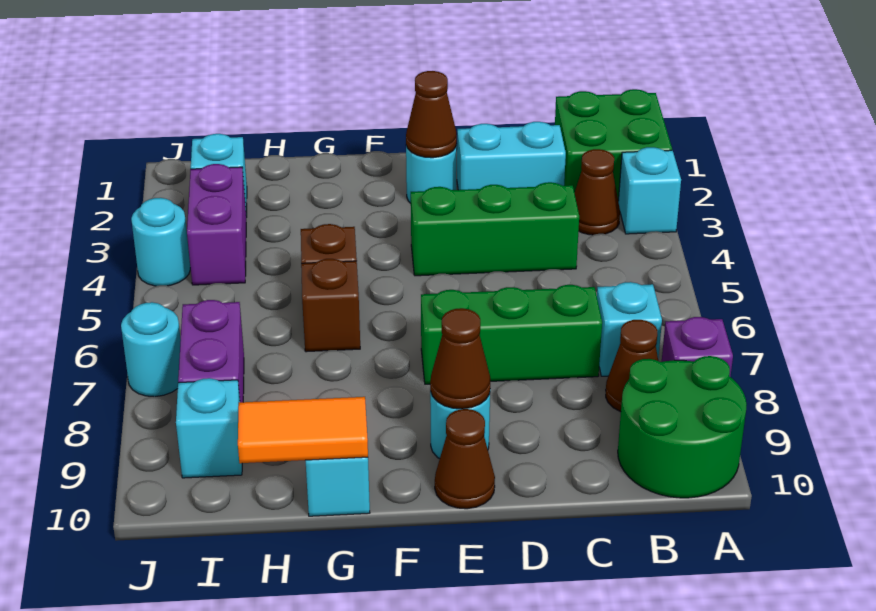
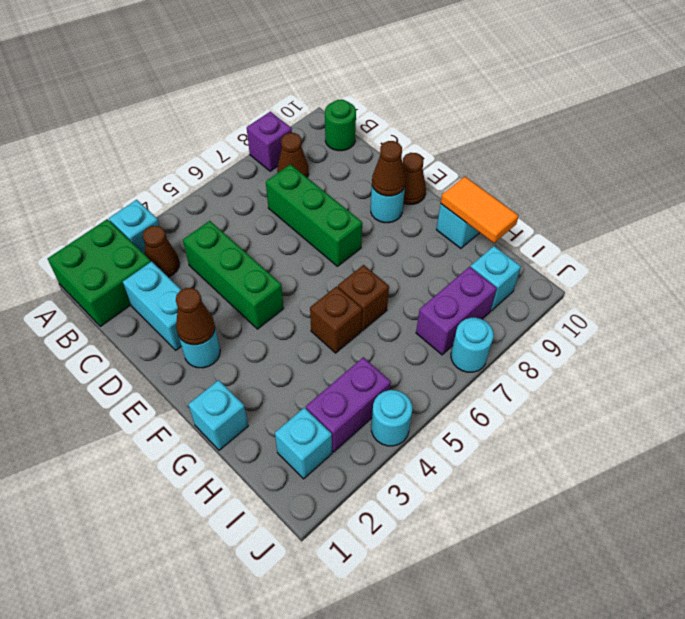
green round brick A9:B10 level 1 -> green round brick B10 level 1
cyan brick B7 level 1 -> cyan brick G1 level 1

